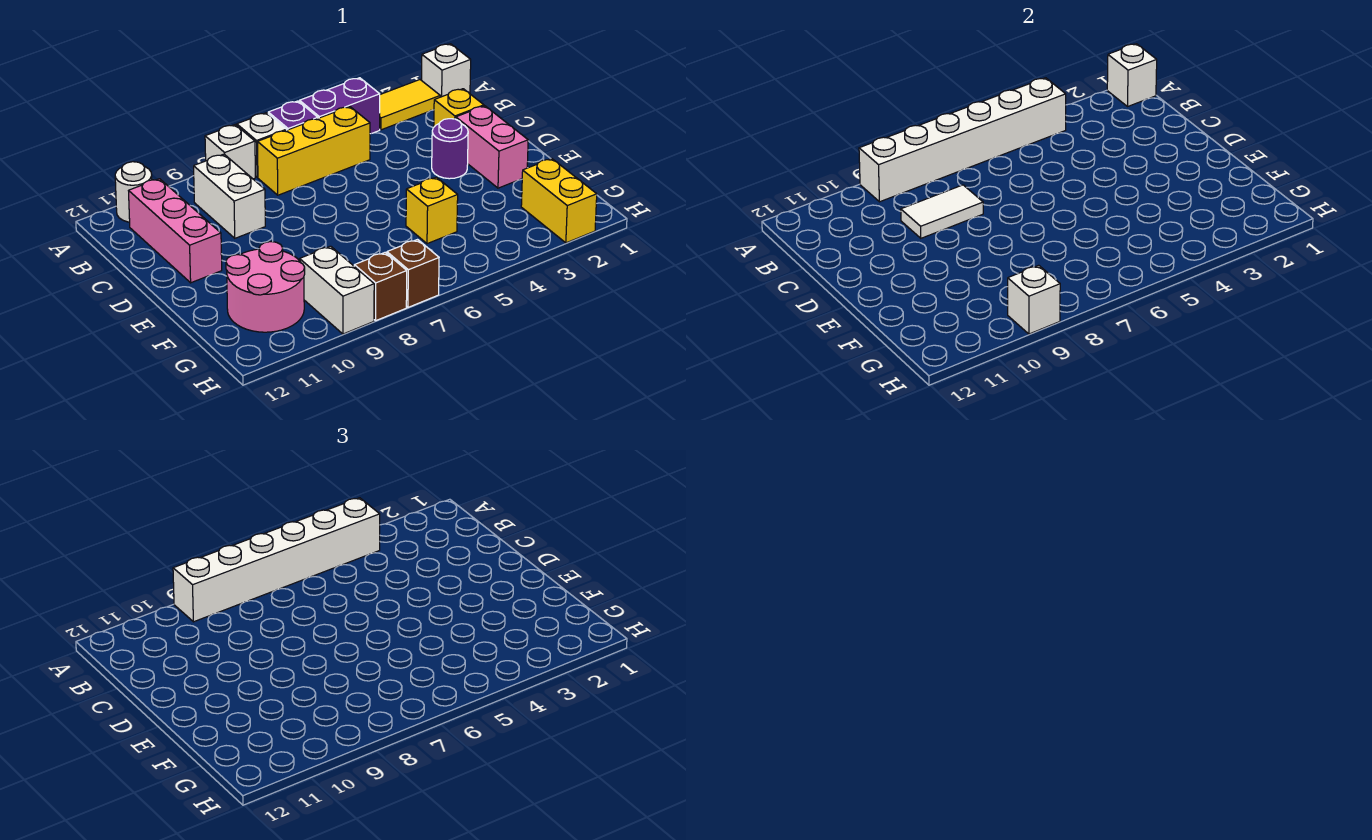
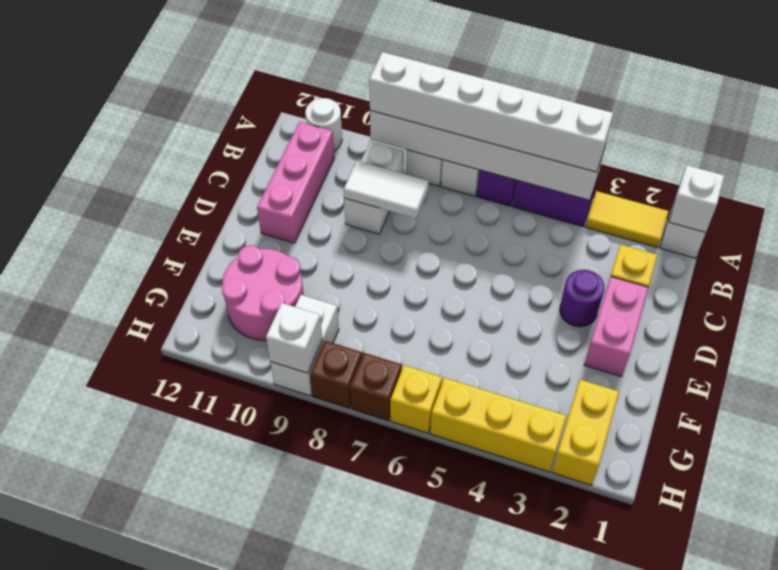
yellow brick B5:B7 level 1 -> yellow brick H3:H5 level 1
yellow brick F5 level 1 -> yellow brick H6 level 1

